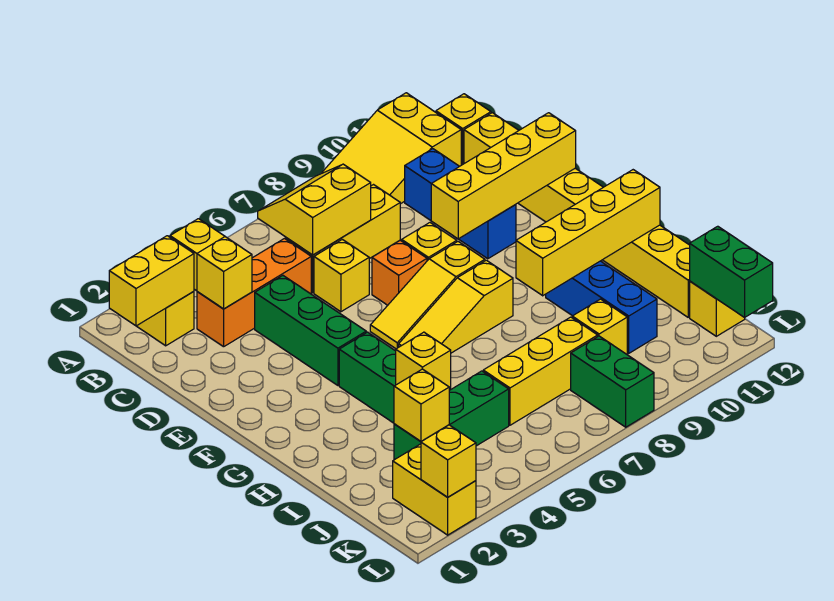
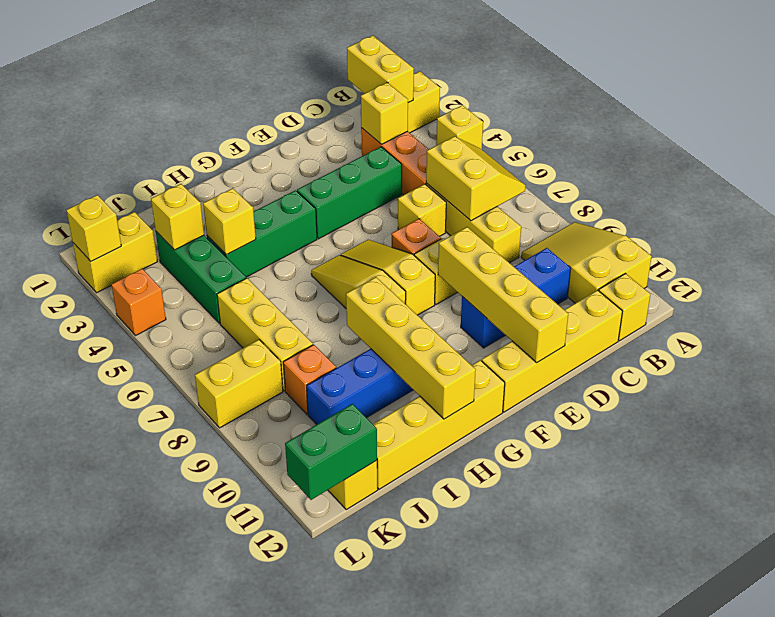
yellow brick J9 level 1 -> orange brick J9 level 1
green brick K8:L8 level 1 -> yellow brick K8:L8 level 1
none -> orange brick L4 level 1

